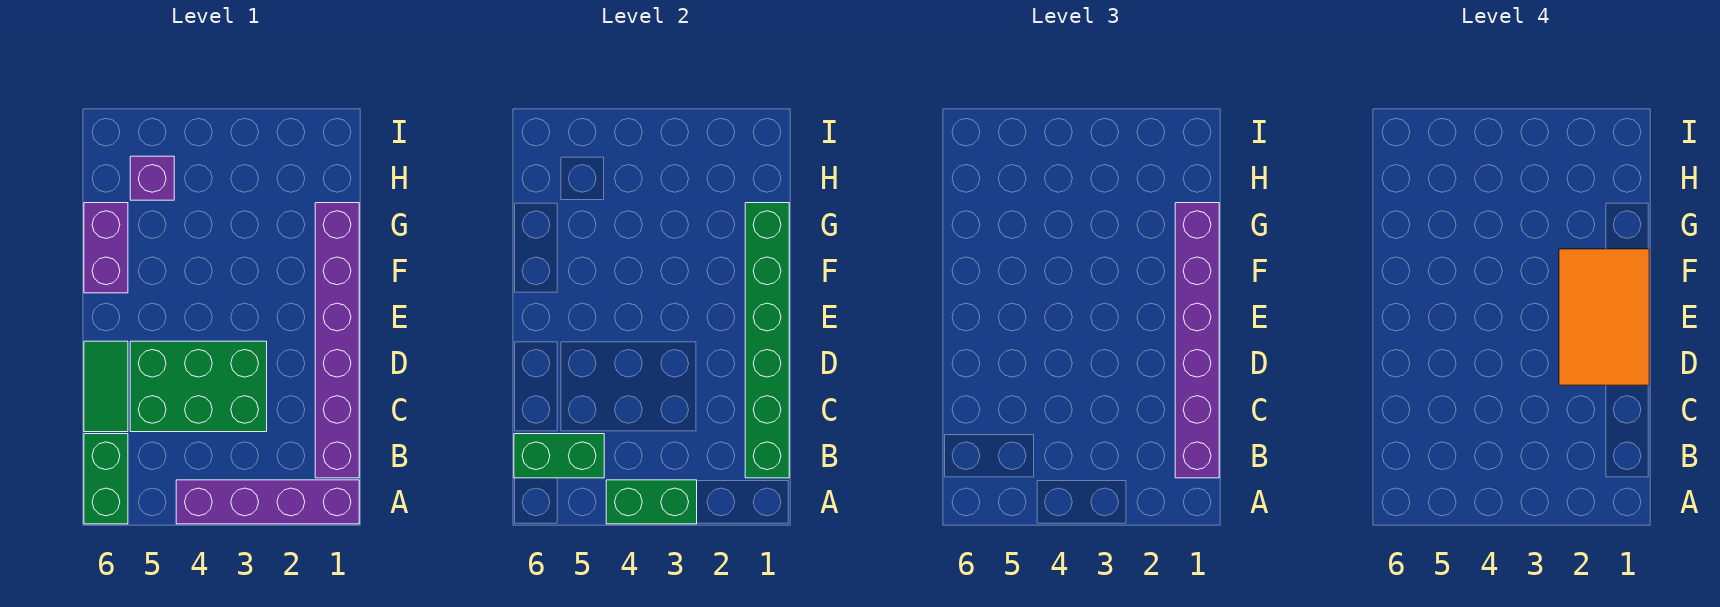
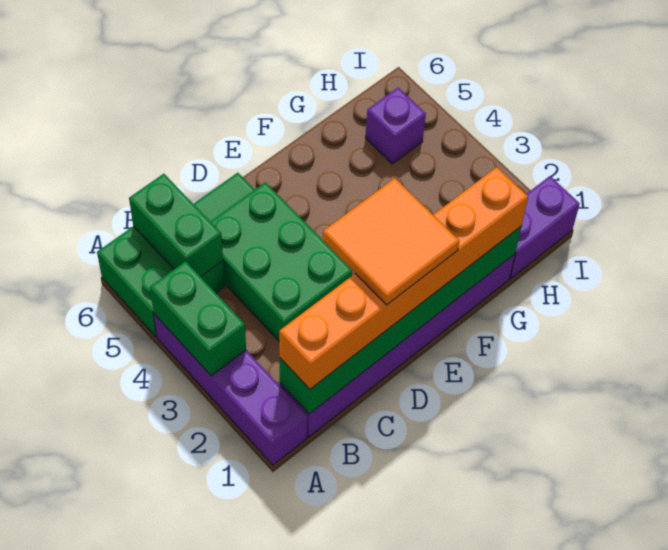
green brick A6:B6 level 1 -> green brick A5:B6 level 1
purple brick B1:G1 level 3 -> orange brick B1:G1 level 3
orange tile D1:F2 level 4 -> orange tile D1:E2 level 4
purple brick F6:G6 level 1 -> purple brick H1:I1 level 1

